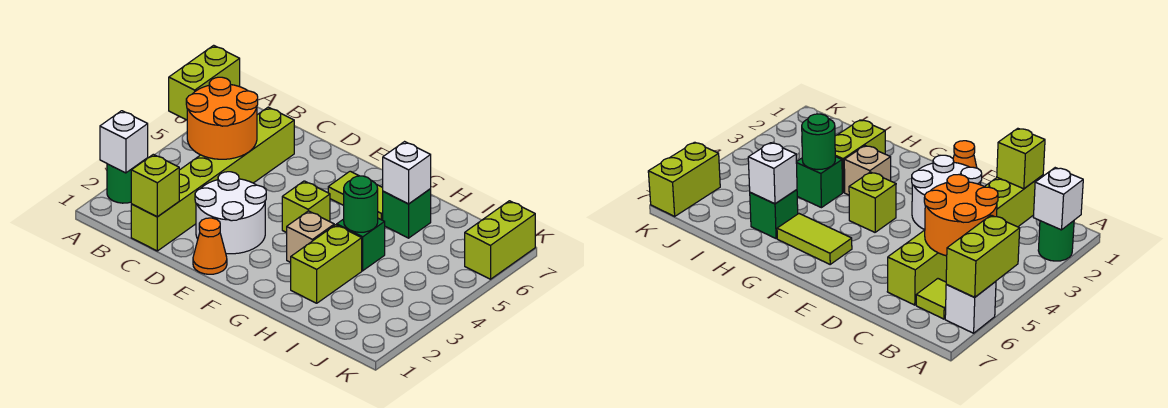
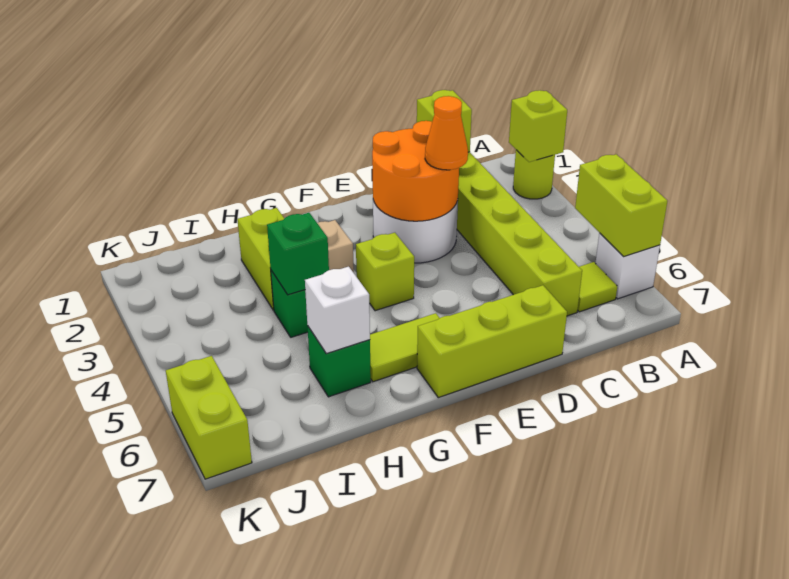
green round brick A2 level 1 -> lime round brick A2 level 1
white brick A2 level 2 -> lime brick A2 level 2
orange round brick B4:C5 level 2 -> orange round brick D2:E3 level 2
none -> lime brick D7:F7 level 1
orange cone E1 level 1 -> orange cone D3 level 3
green round brick H4 level 2 -> green brick H4 level 2

